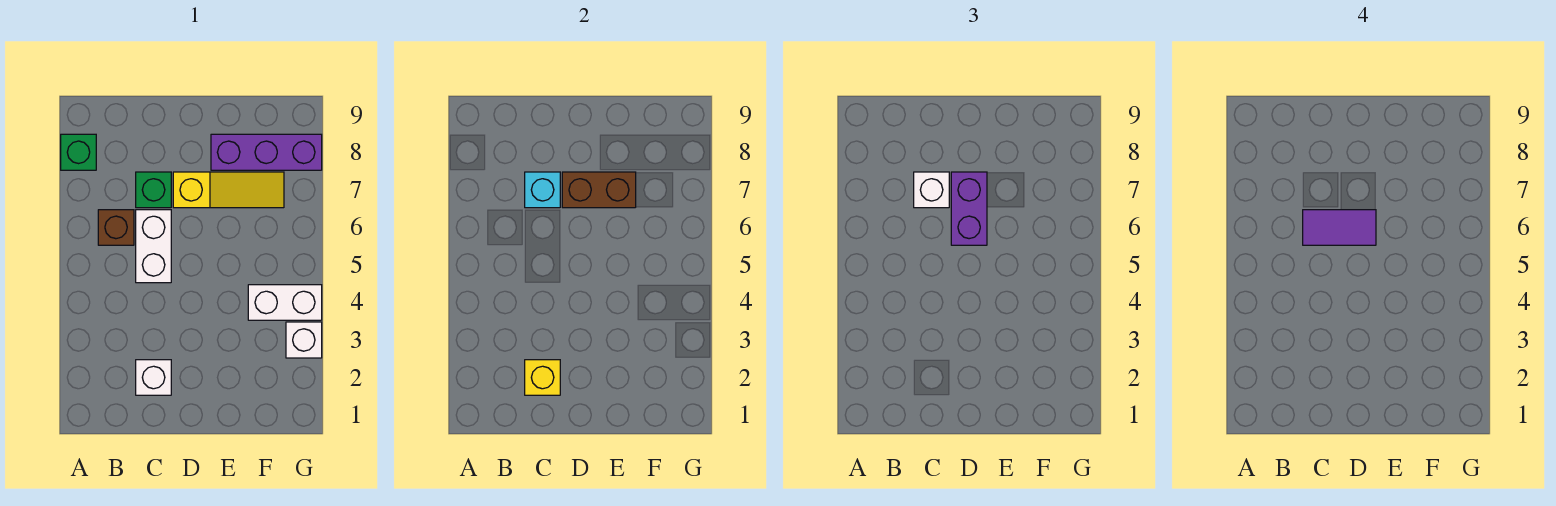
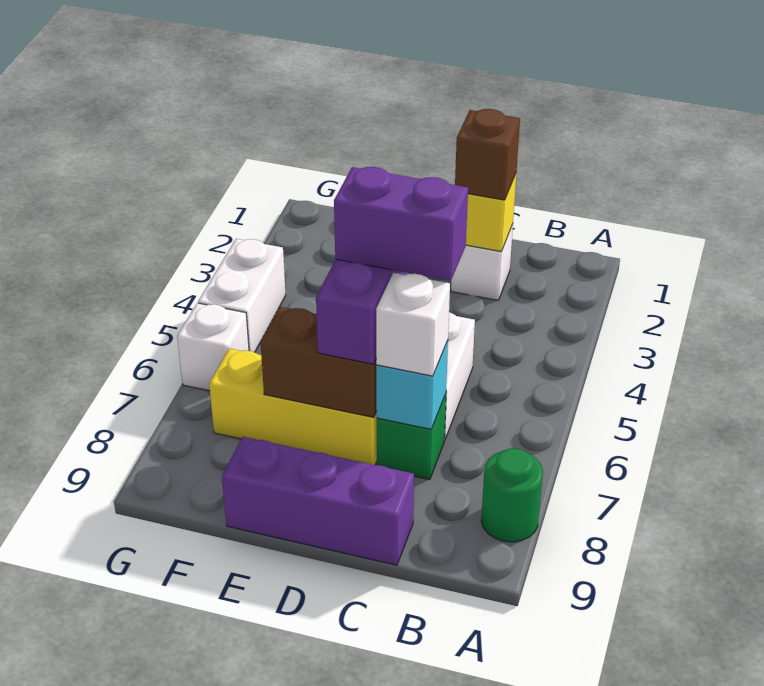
green brick A8 level 1 -> green round brick A8 level 1
brown brick B6 level 1 -> brown brick C2 level 3
purple tile C6:D6 level 4 -> purple brick C6:D6 level 4
yellow slope D7:F7 level 1 top D -> yellow brick D7:F7 level 1
purple brick E8:G8 level 1 -> purple brick C9:E9 level 1
white brick F4:G4 level 1 -> white brick G4:G5 level 1
white brick G3 level 1 -> white brick G6 level 1

